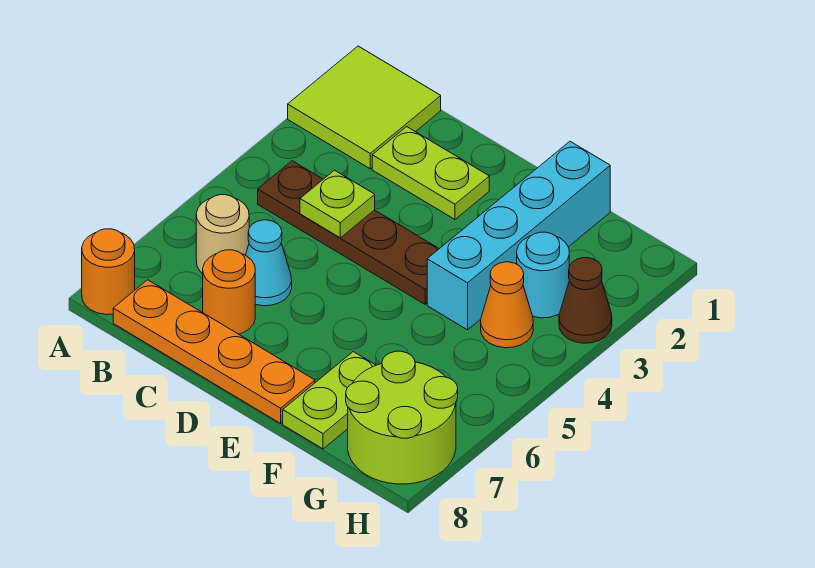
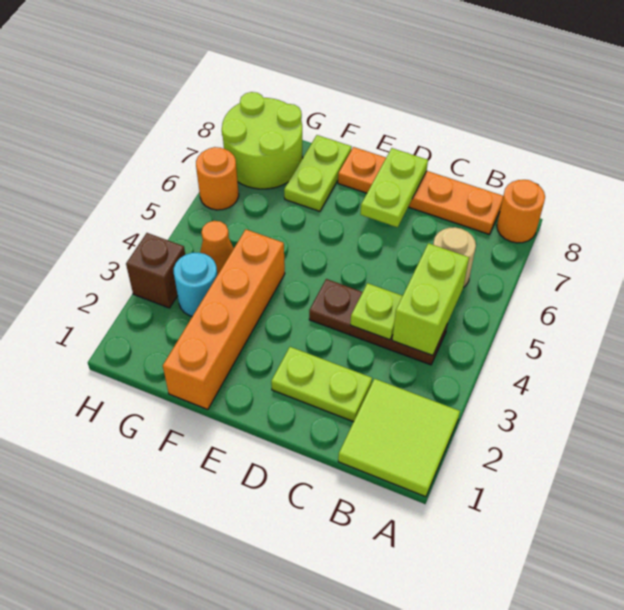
brown plate B4:E4 level 1 -> brown plate B4:D4 level 1
none -> lime brick B4:B5 level 2
cyan cone C6 level 1 -> none
orange round brick C7 level 1 -> orange round brick H6 level 1
none -> lime plate D7:D8 level 2
cyan brick F1:F4 level 1 -> orange brick F1:F4 level 1
brown cone H3 level 1 -> brown brick H3 level 1

